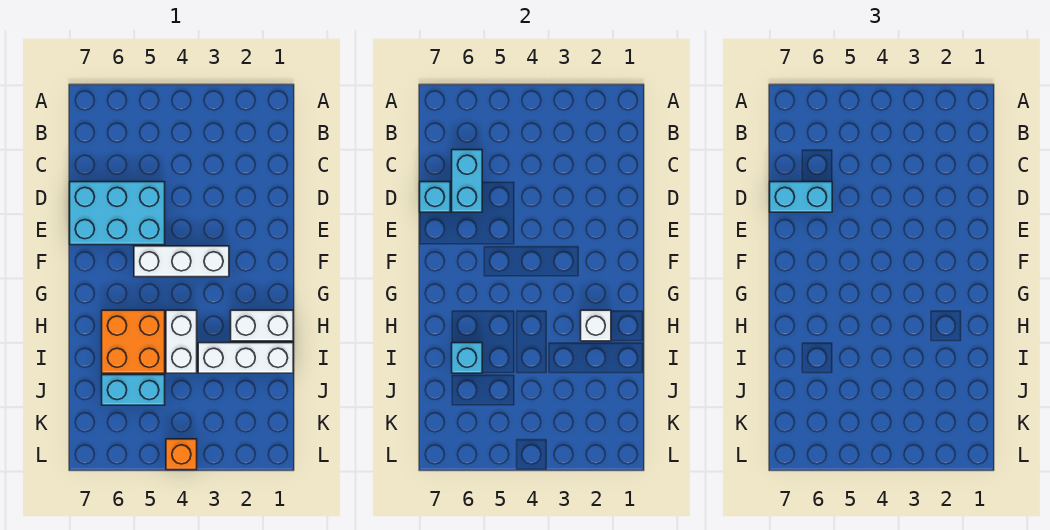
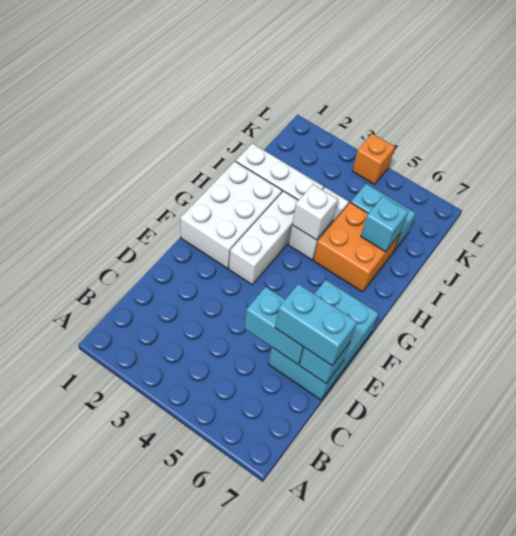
cyan brick C6:D6 level 2 -> cyan brick D5:D6 level 2
cyan brick D5:E7 level 1 -> cyan brick D6:F7 level 1
white brick F3:F5 level 1 -> white brick F3:H3 level 1
white brick H1:H2 level 1 -> white brick F1:H2 level 1
white brick H2 level 2 -> white brick H4 level 2

